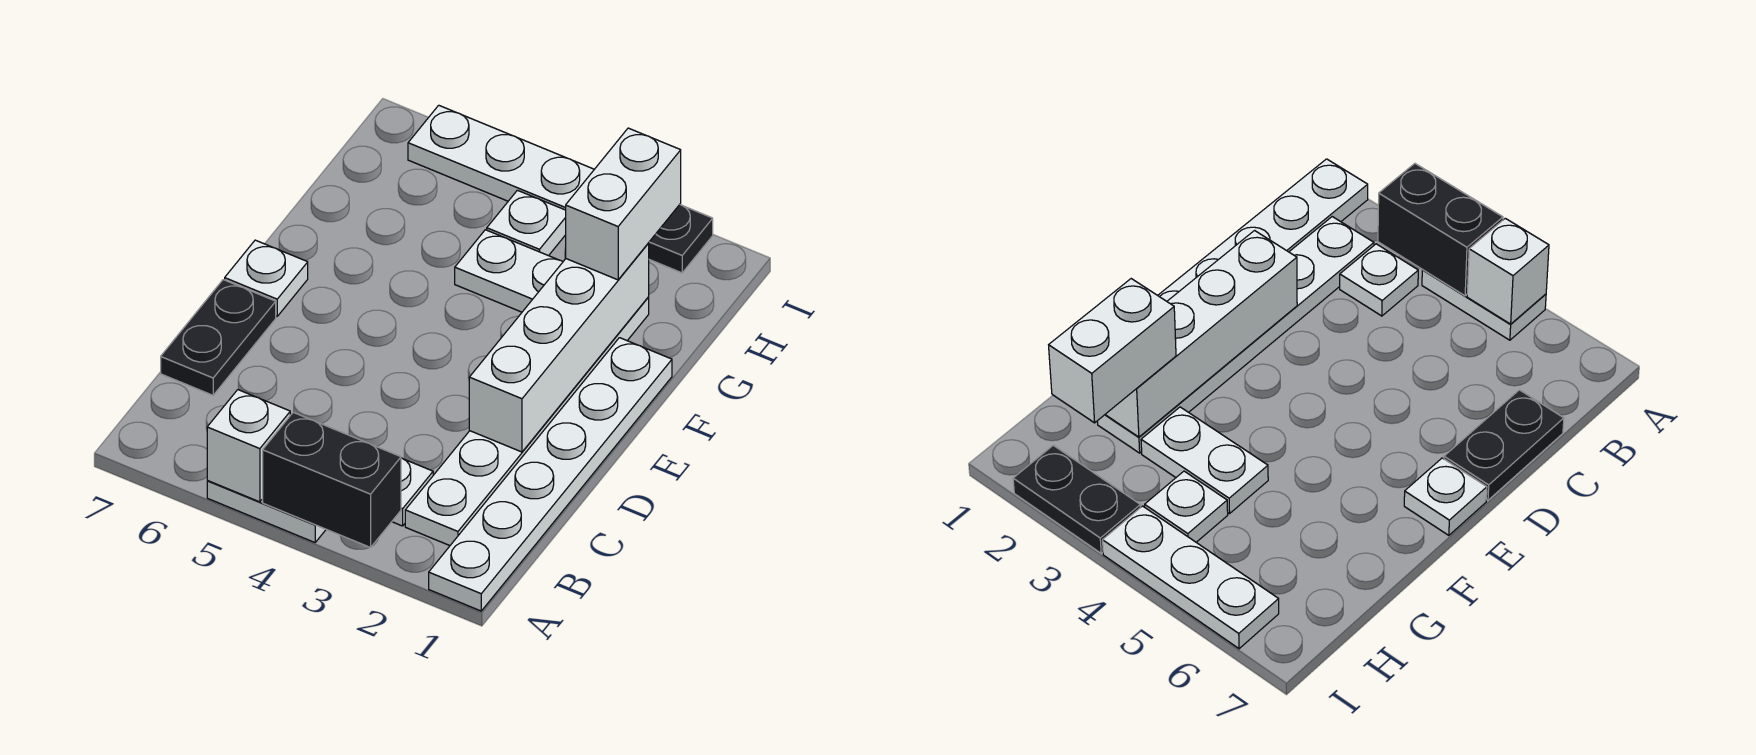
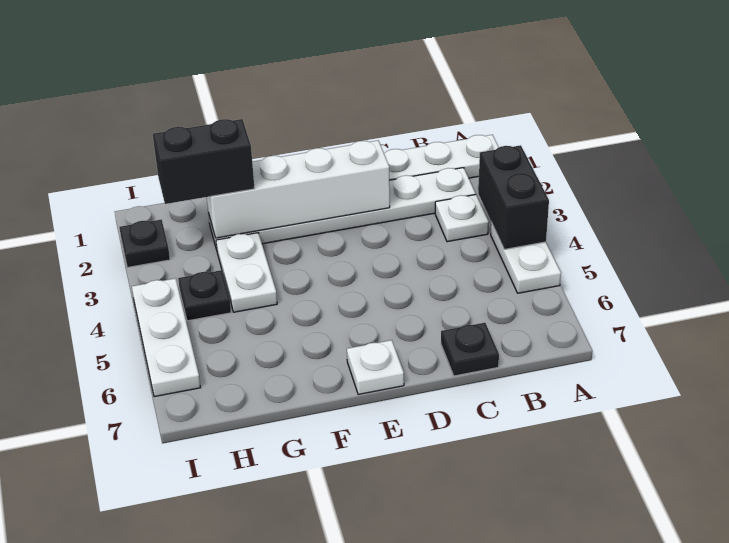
white brick A5 level 2 -> none
black plate C7:D7 level 1 -> black plate C7 level 1
white brick G2:H2 level 3 -> black brick G2:H2 level 3
white plate H4 level 1 -> black plate H4 level 1
black plate I2:I3 level 1 -> black plate I2 level 1

